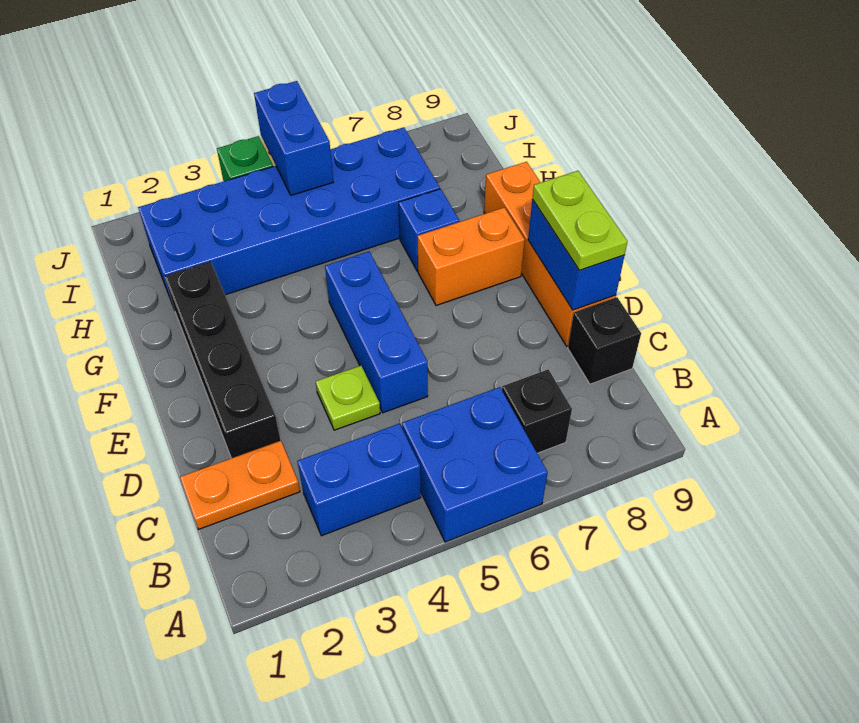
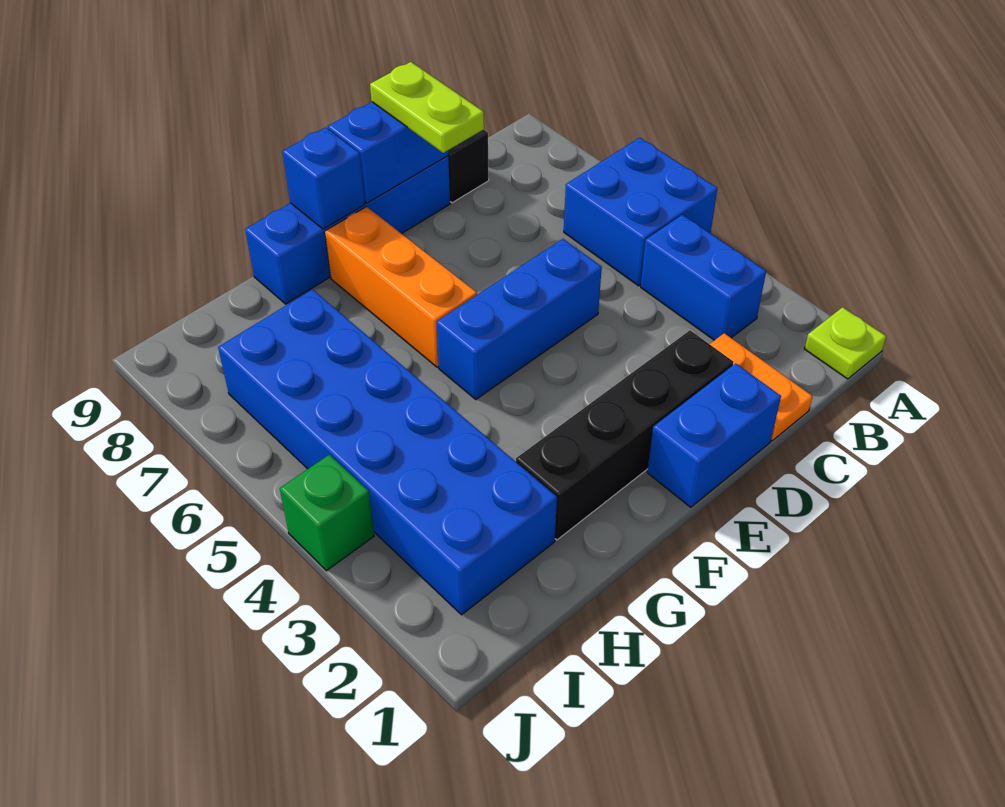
black brick B7 level 1 -> none
lime plate D4 level 1 -> lime plate A1 level 1
orange brick D9:G9 level 1 -> blue brick D9:G9 level 1
lime plate D9:E9 level 3 -> lime plate D8:D9 level 3
orange brick F7:F8 level 1 -> orange brick F6:F8 level 1
blue brick G7 level 1 -> blue brick F9 level 2
blue brick I5:J5 level 2 -> blue brick D1:E1 level 1

